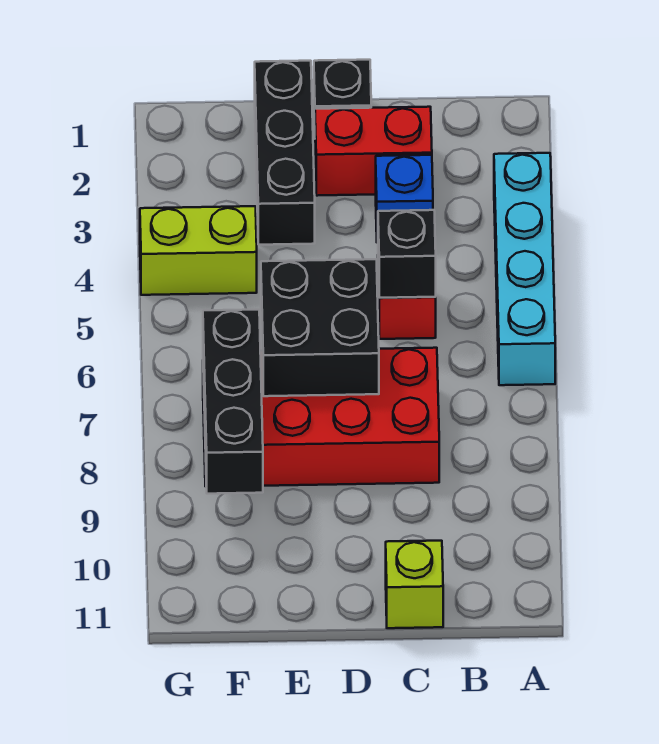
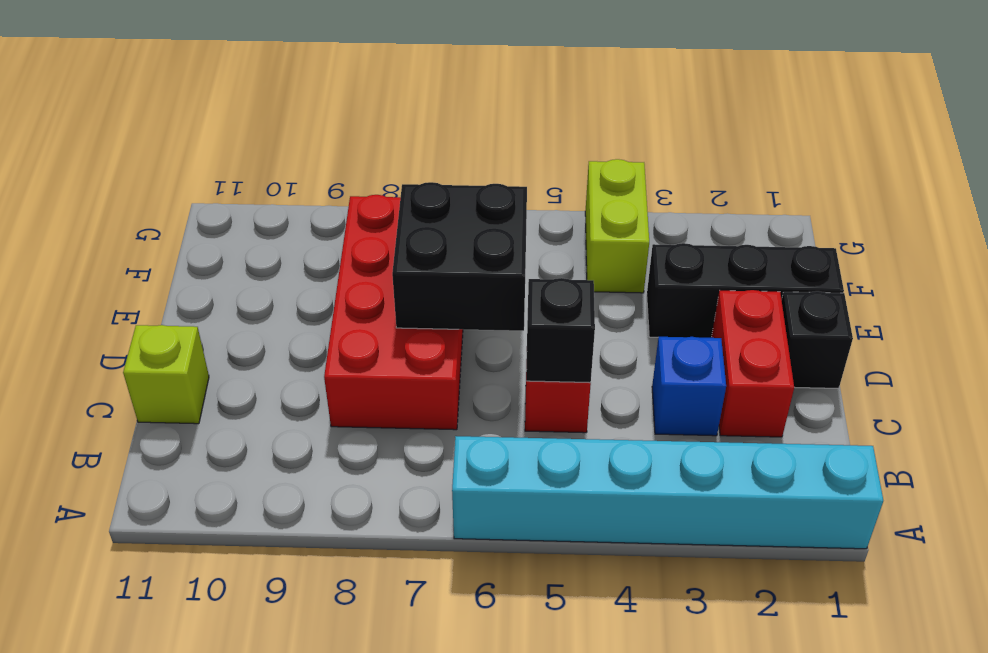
cyan brick A3:A6 level 1 -> cyan brick A1:A6 level 1
black brick F7:F9 level 2 -> none

